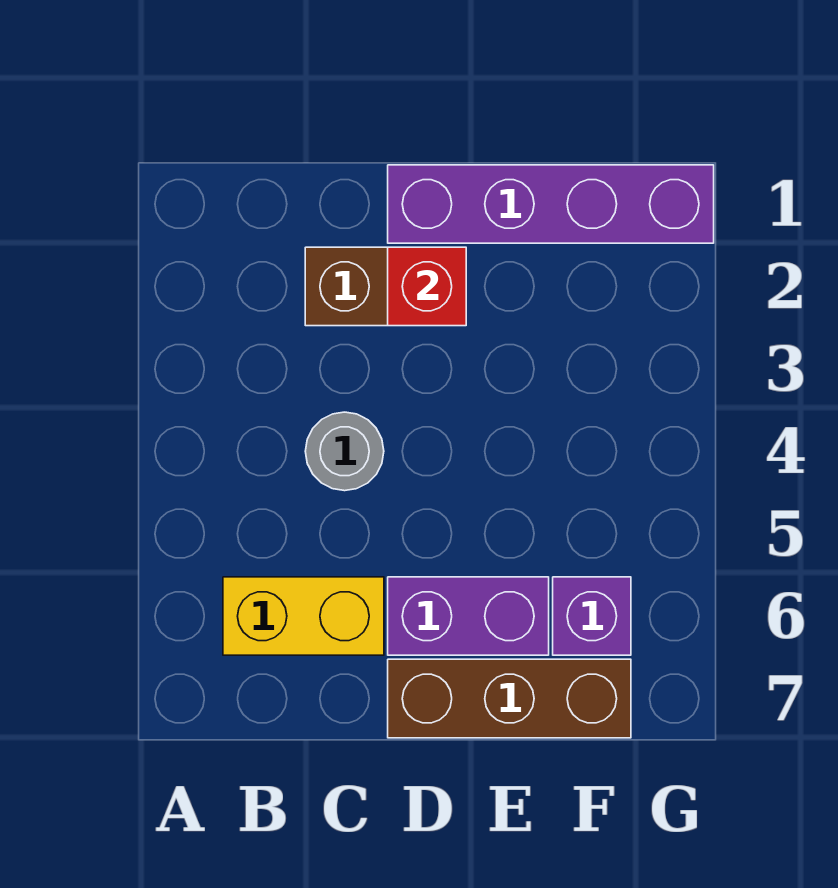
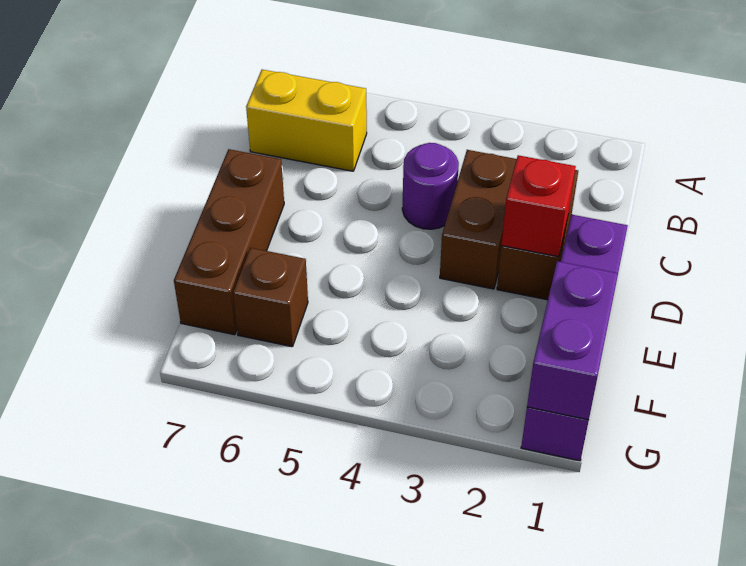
yellow brick B6:C6 level 1 -> yellow brick B6:B7 level 1
none -> brown brick C3:D3 level 1
grey round brick C4 level 1 -> purple round brick C4 level 1
purple brick D6:E6 level 1 -> purple brick F1:G1 level 2
purple brick F6 level 1 -> brown brick F6 level 1

